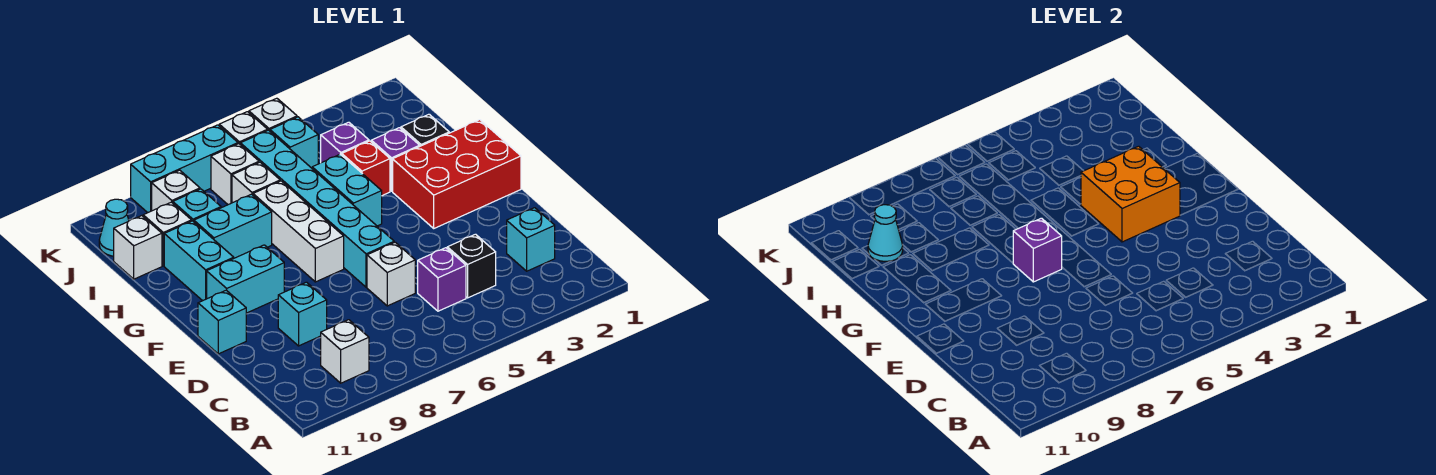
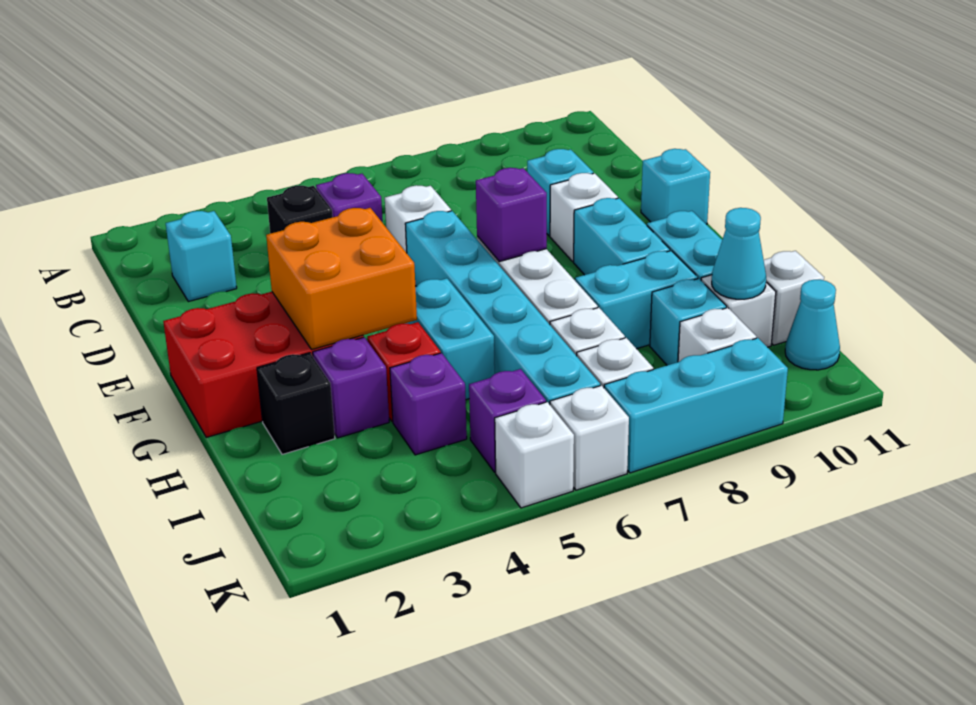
white brick B9 level 1 -> white brick E9 level 1
cyan brick F9:F10 level 1 -> cyan brick F9:G9 level 1
cyan brick J5 level 1 -> purple brick J5 level 1

